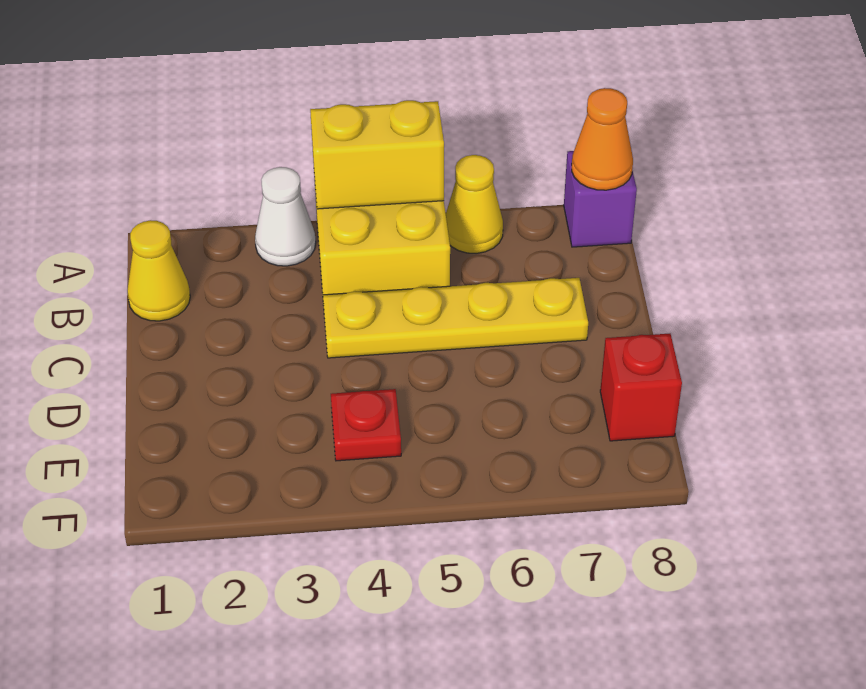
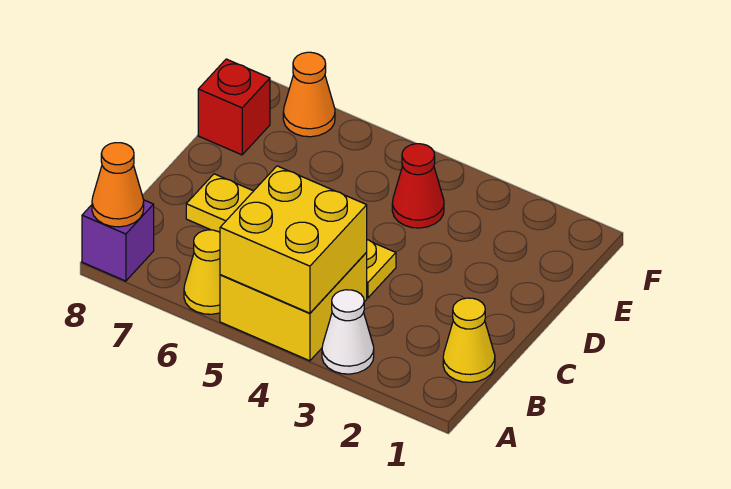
yellow brick A4:A5 level 2 -> yellow brick A4:B5 level 2
red plate E4 level 1 -> red cone E4 level 1
none -> orange cone F7 level 1

